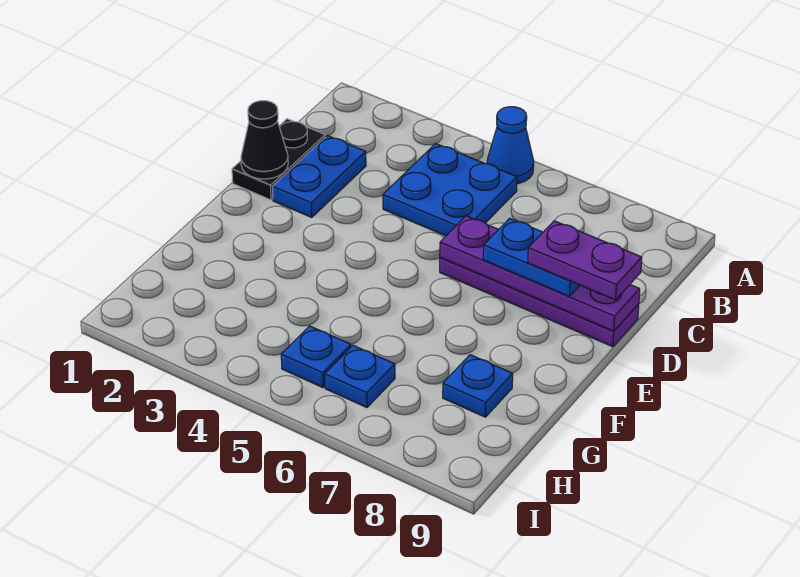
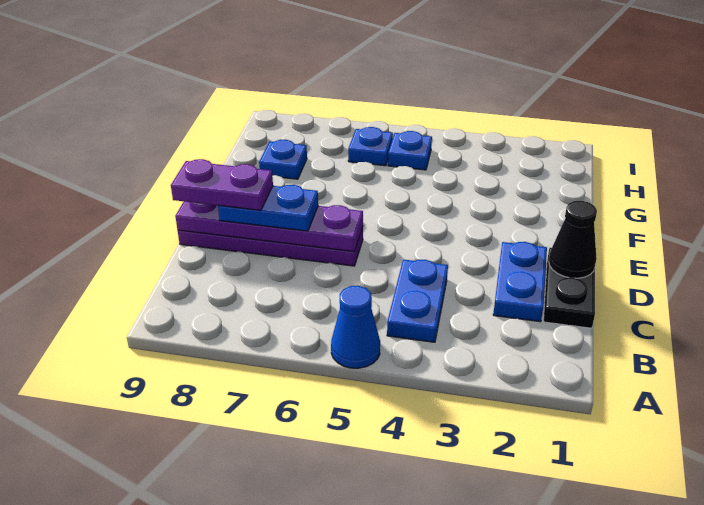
blue plate B4:C5 level 1 -> blue plate B4:C4 level 1

